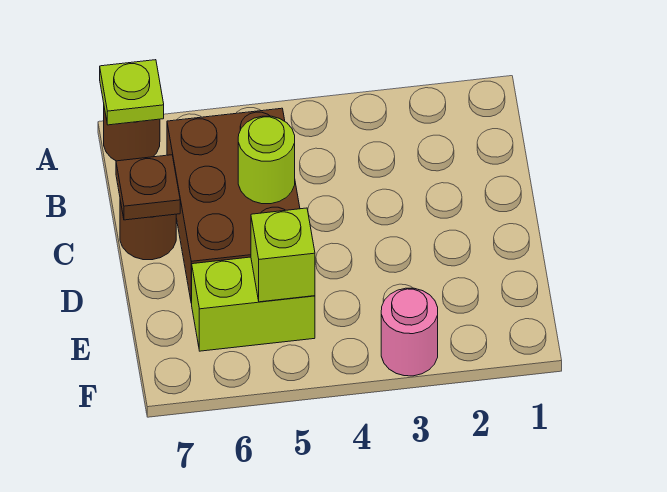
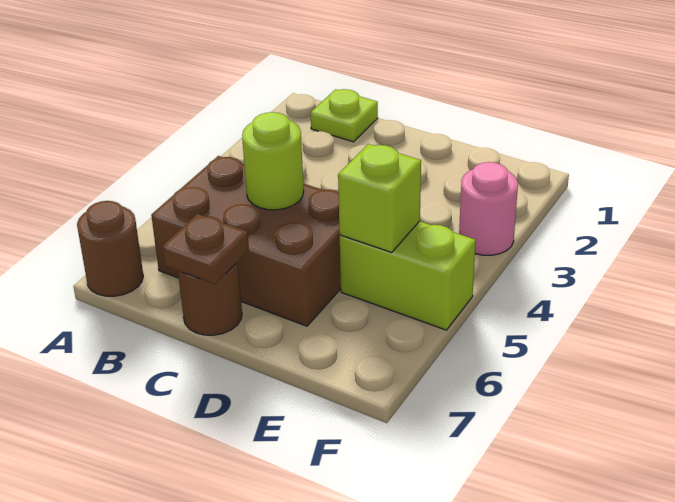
lime plate A7 level 2 -> lime plate B1 level 1
lime brick E5:E6 level 1 -> lime brick E5:F5 level 1

